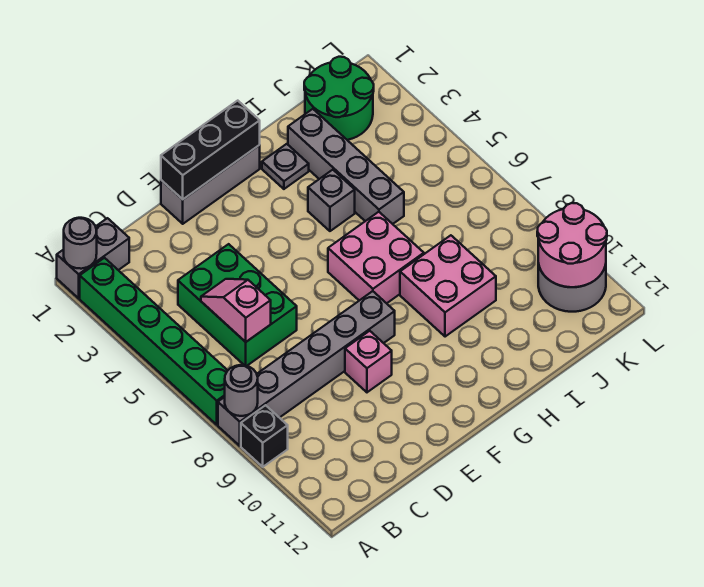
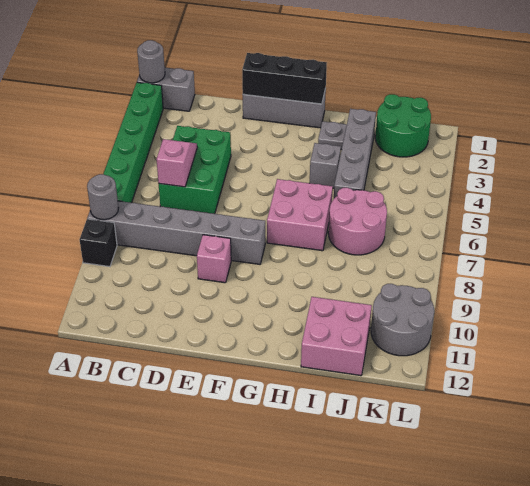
pink brick H8:I9 level 1 -> pink brick I11:J12 level 1
pink round brick K10:L11 level 2 -> pink round brick I6:J7 level 1

